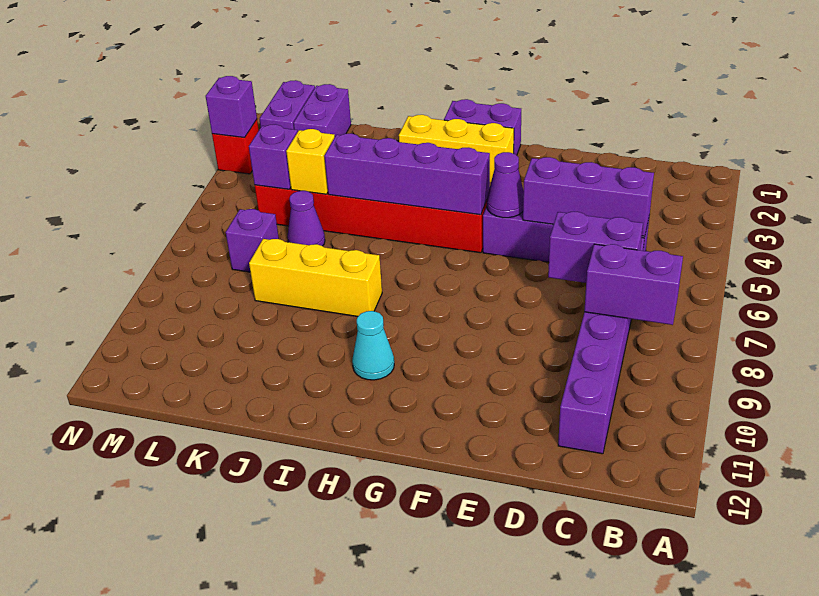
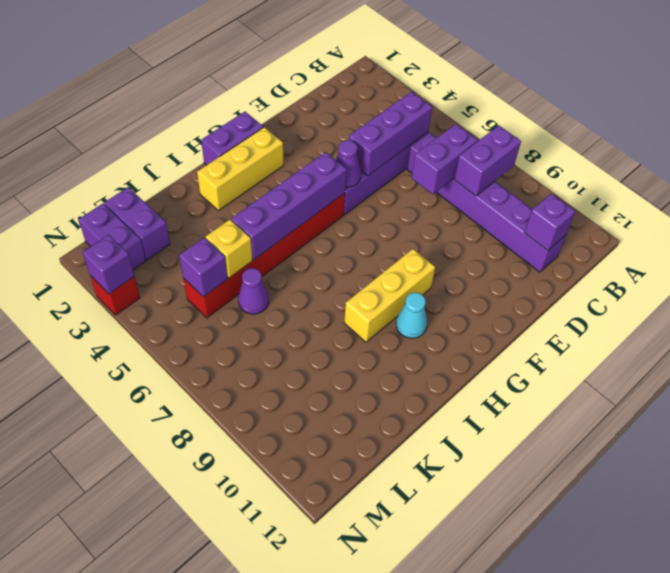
yellow brick I8:K8 level 1 -> yellow brick G9:I9 level 1
purple brick L7 level 1 -> purple brick C11 level 2

